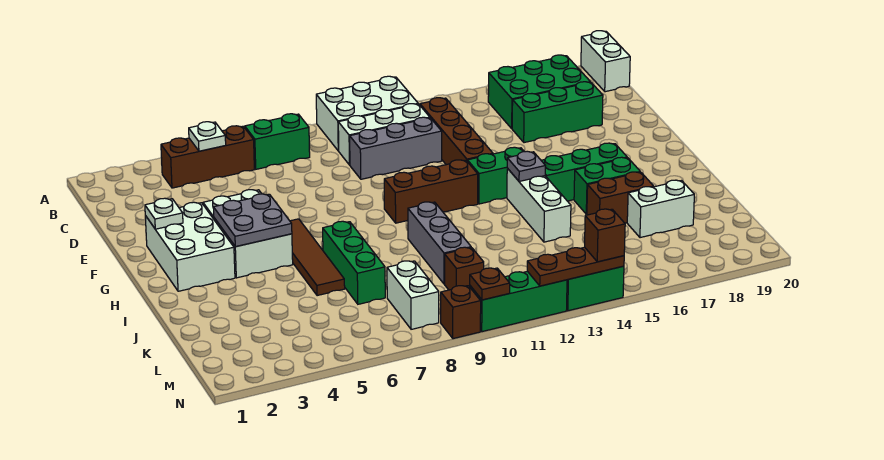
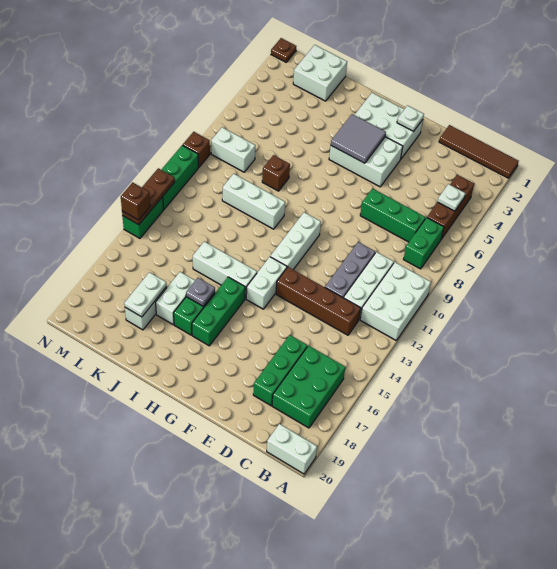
grey plate G4:H5 level 2 -> grey tile G4:H5 level 2
brown tile G6:J6 level 1 -> brown tile A1:D1 level 1
brown brick G10:G12 level 1 -> white brick G10:G12 level 1
green brick G13:G14 level 1 -> white brick G13:G14 level 1
grey plate H14 level 2 -> grey plate I16 level 2
green brick I7:K7 level 1 -> green brick C7:E7 level 1
grey brick I10:K10 level 1 -> white brick I10:K10 level 1
brown brick J16:J17 level 1 -> white brick J16:J17 level 1
none -> white brick K1:L2 level 1
none -> white plate K17:K18 level 2
brown brick L10 level 1 -> brown brick J8 level 1
brown plate N10 level 2 -> brown plate N1 level 1

